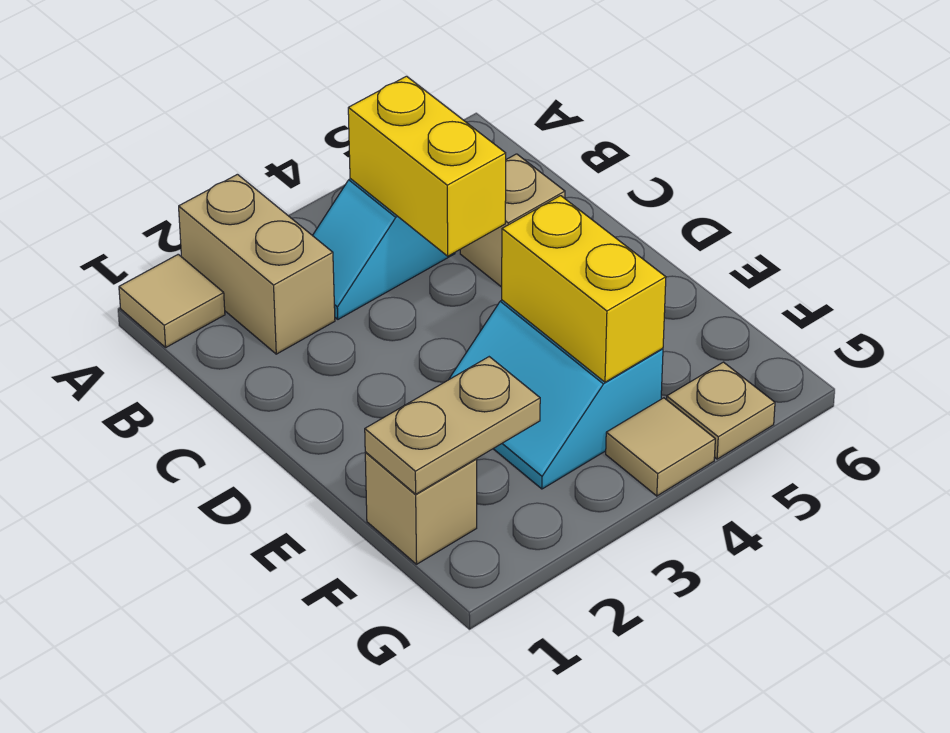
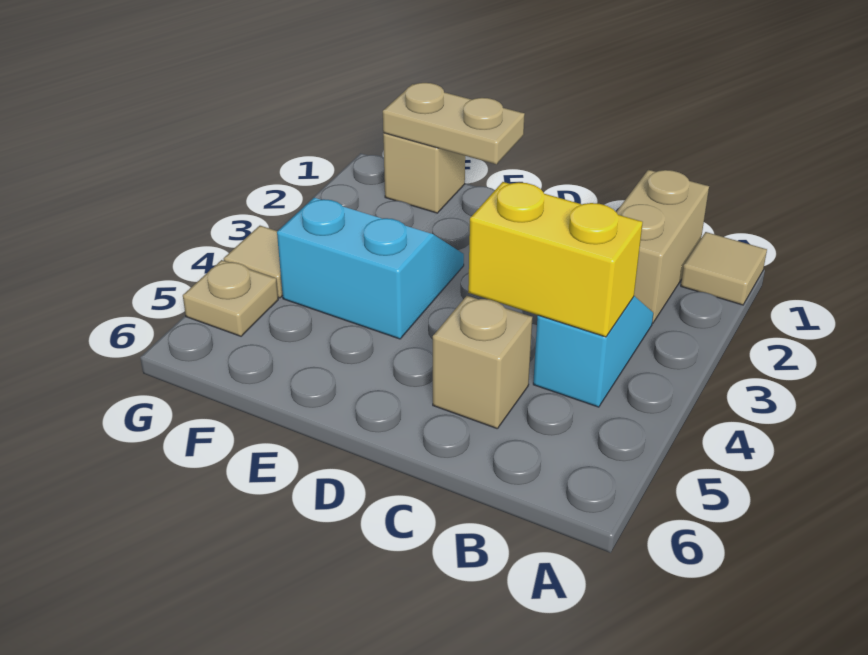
tan brick A2:B2 level 1 -> tan brick B1:B2 level 1
yellow brick E4:F4 level 2 -> none
tan plate F1:F2 level 2 -> tan plate E1:F1 level 2

